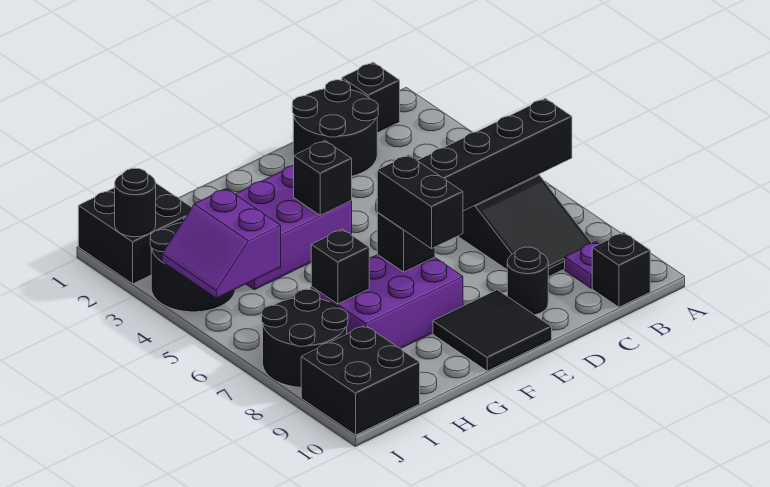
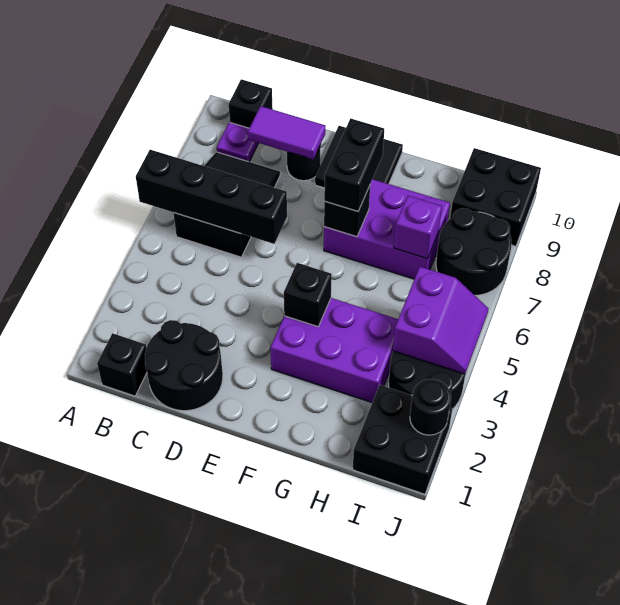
none -> purple tile C9:D9 level 2
black brick H7 level 2 -> purple brick H7 level 2

